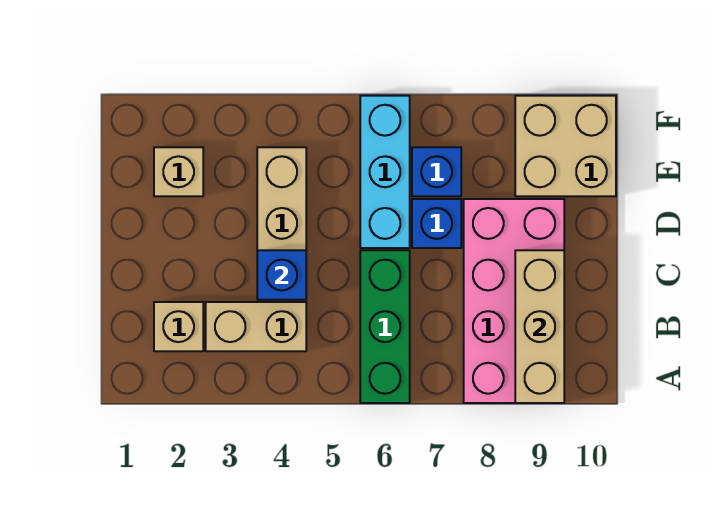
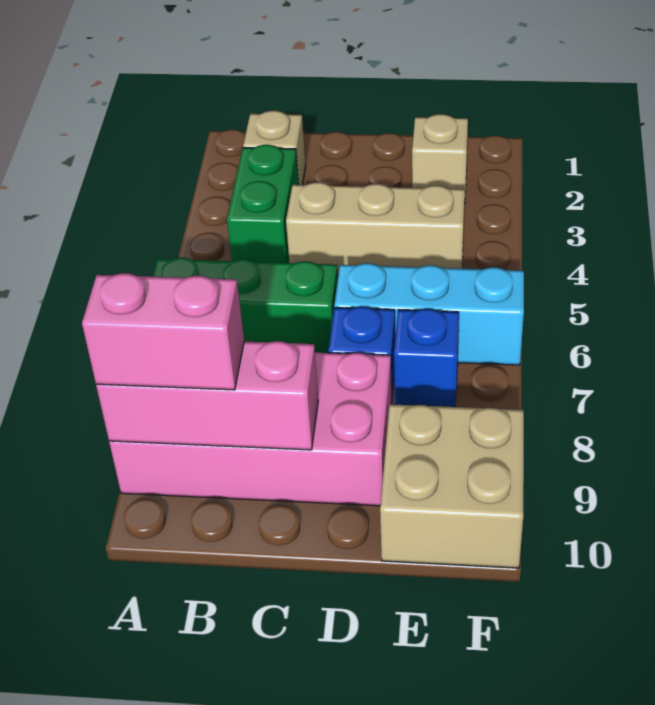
tan brick A9:C9 level 2 -> pink brick A9:C9 level 2
none -> pink brick A9:B9 level 3
tan brick B3:B4 level 1 -> green brick B3:B4 level 1
blue brick C4 level 2 -> none

